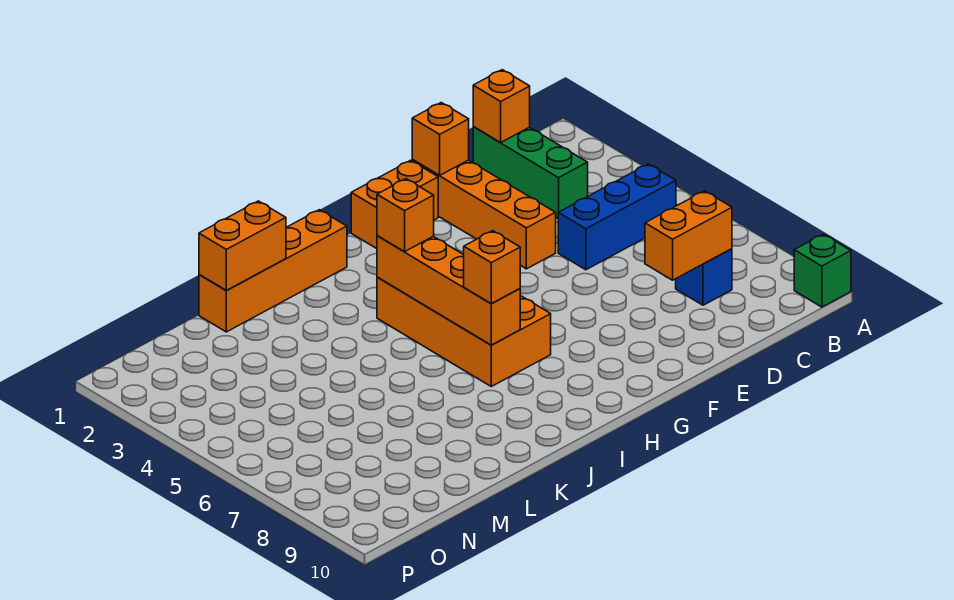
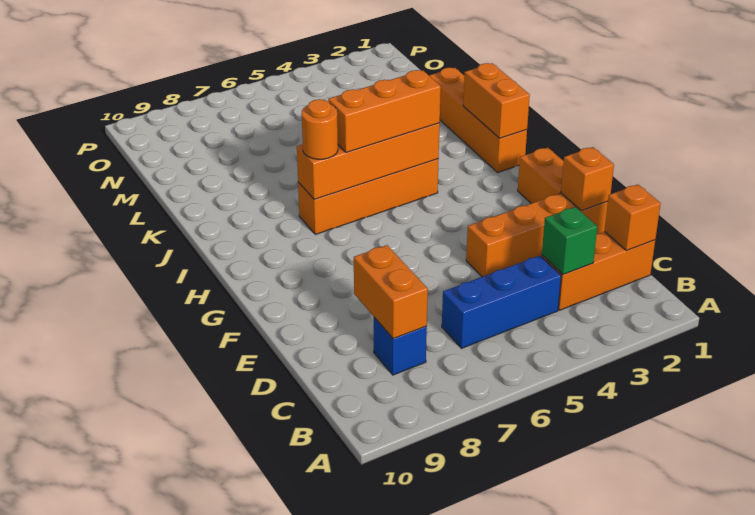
green brick A10 level 1 -> green brick C3 level 2
blue brick B5:D5 level 1 -> blue brick C4:C6 level 1
green brick C1:C3 level 1 -> orange brick C1:C3 level 1
orange brick H4:I7 level 1 -> orange brick I4:I7 level 1
orange brick I4 level 3 -> orange brick I4:I6 level 3
orange brick I7 level 3 -> orange round brick I7 level 3
orange brick K1:L1 level 2 -> orange brick I1:J1 level 2

